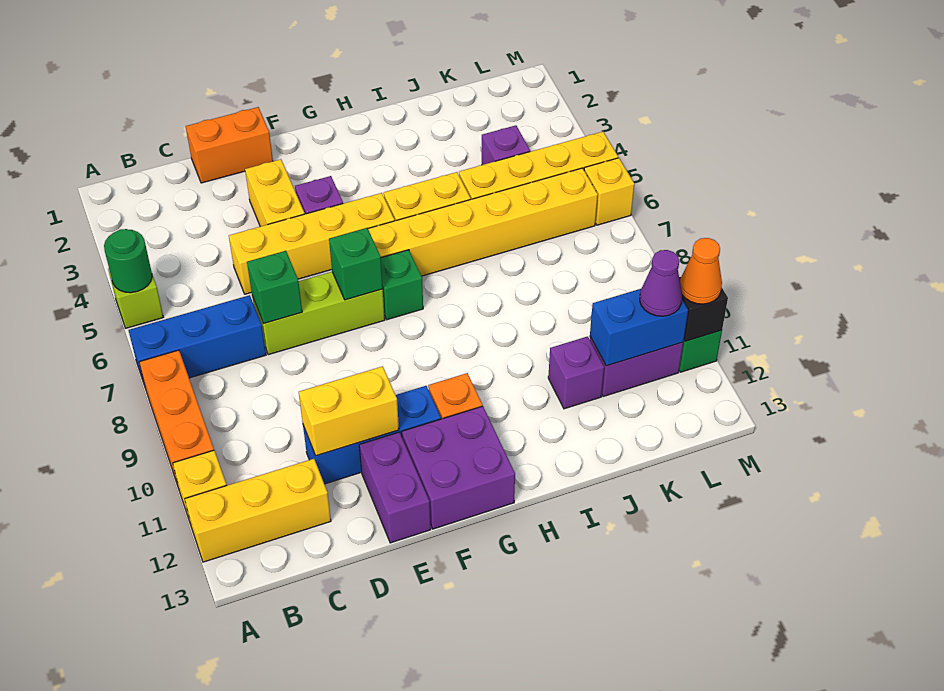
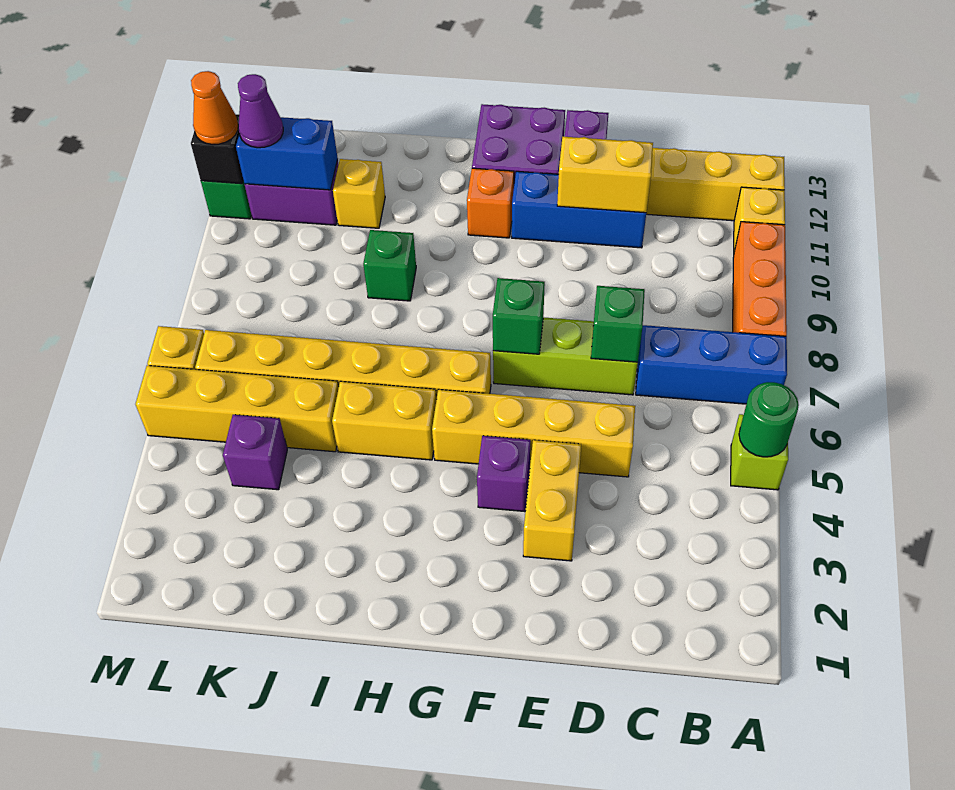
orange brick D1:E1 level 1 -> none
green brick G7 level 1 -> green brick I9 level 1
purple brick J11 level 1 -> yellow brick J11 level 1

